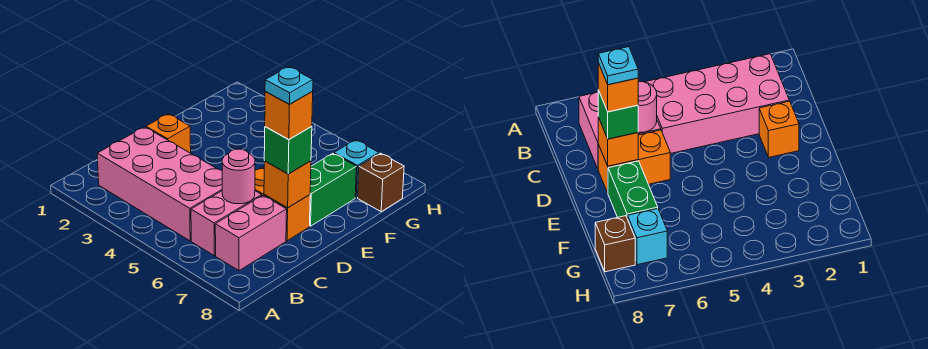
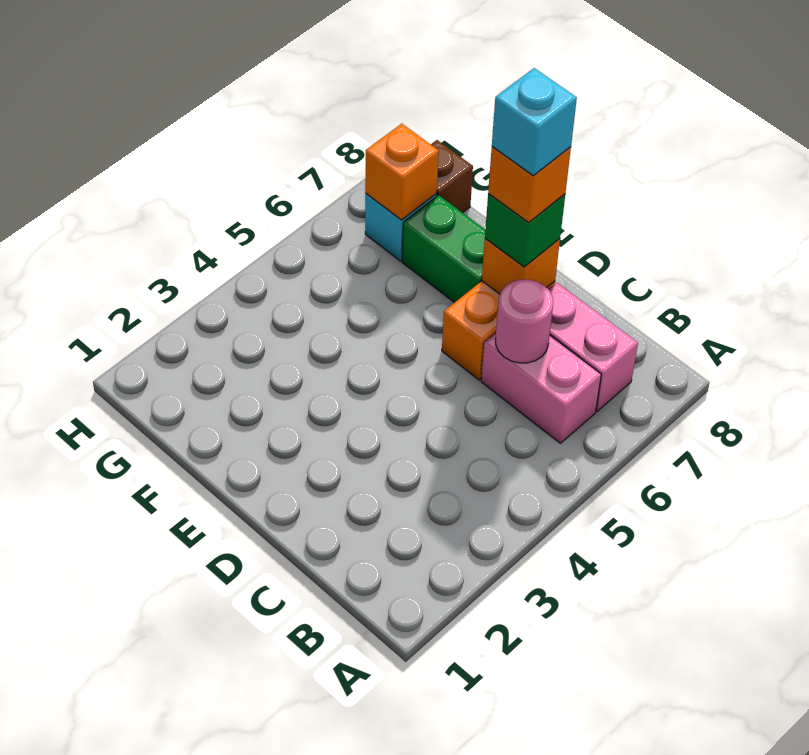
pink brick B2:C5 level 1 -> none
orange brick D2 level 1 -> orange brick G7 level 2
cyan plate D7 level 5 -> cyan brick D7 level 5

